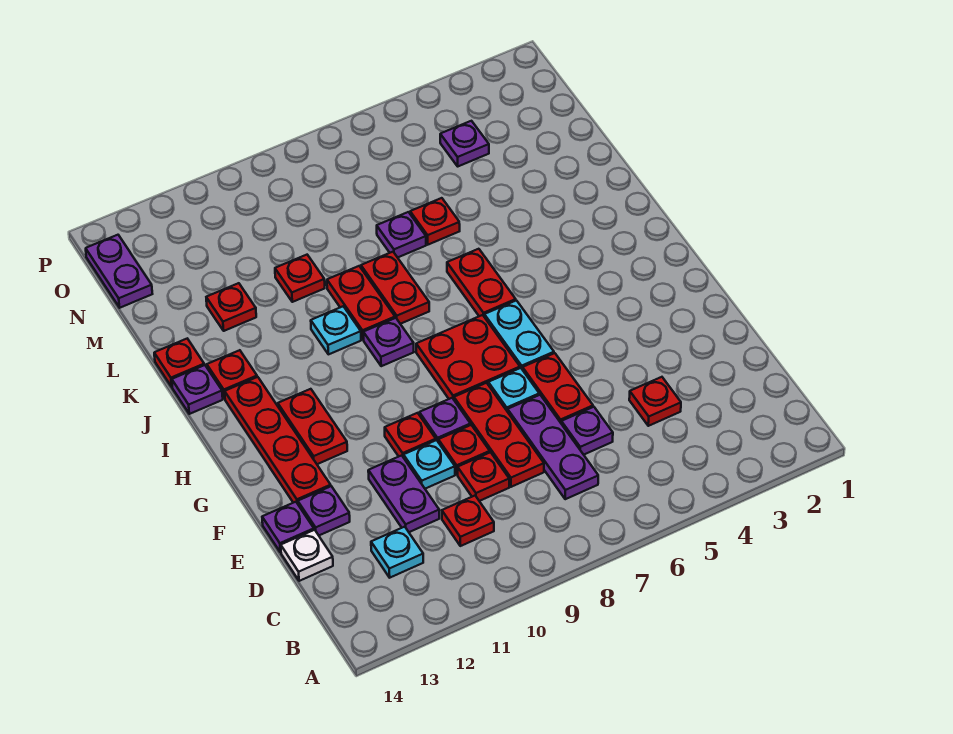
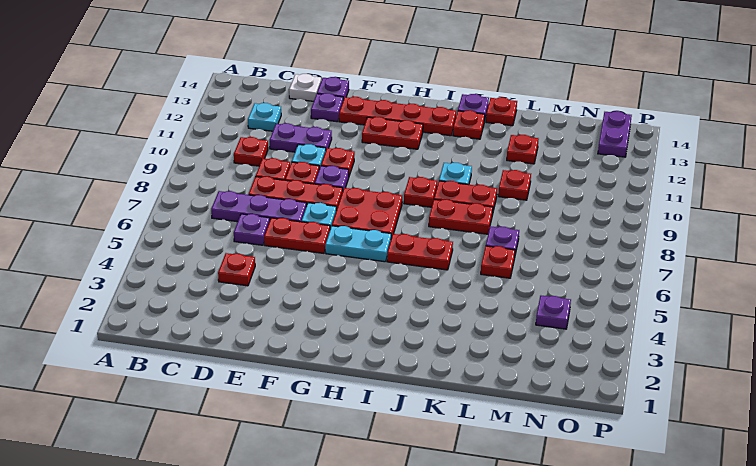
purple plate I9 level 1 -> red plate I9 level 1
purple plate N14:O14 level 1 -> purple plate O13:O14 level 1

